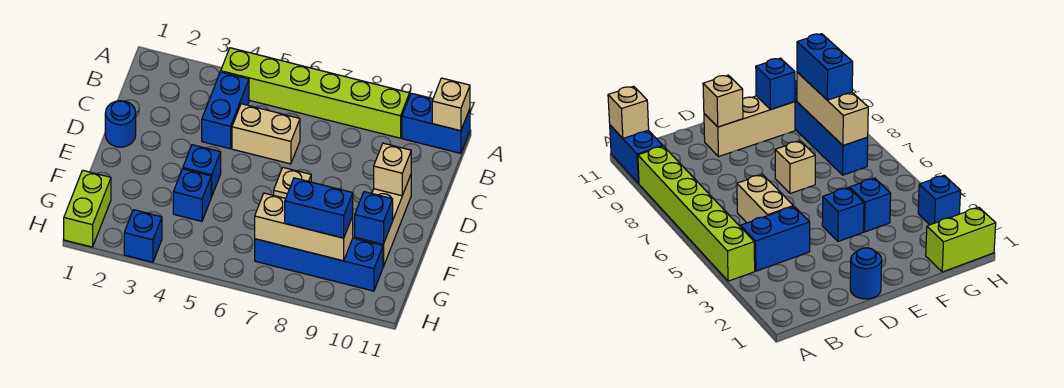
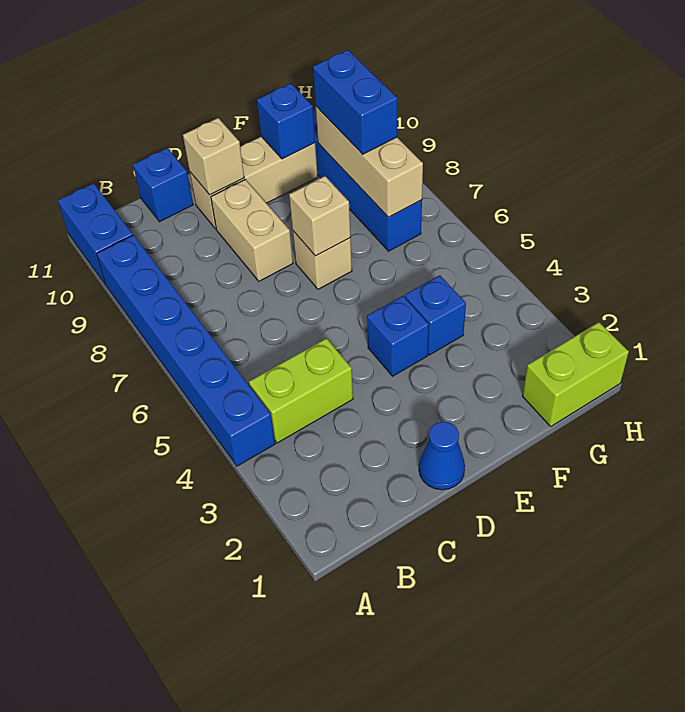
lime brick A4:A9 level 1 -> blue brick A4:A9 level 1
tan brick A11 level 2 -> tan brick E7 level 2
blue brick B4:C4 level 1 -> lime brick B4:C4 level 1
tan brick C5:C6 level 1 -> tan brick D8:D9 level 1
blue round brick D1 level 1 -> blue cone D1 level 1
blue brick H3 level 1 -> blue brick C11 level 1

